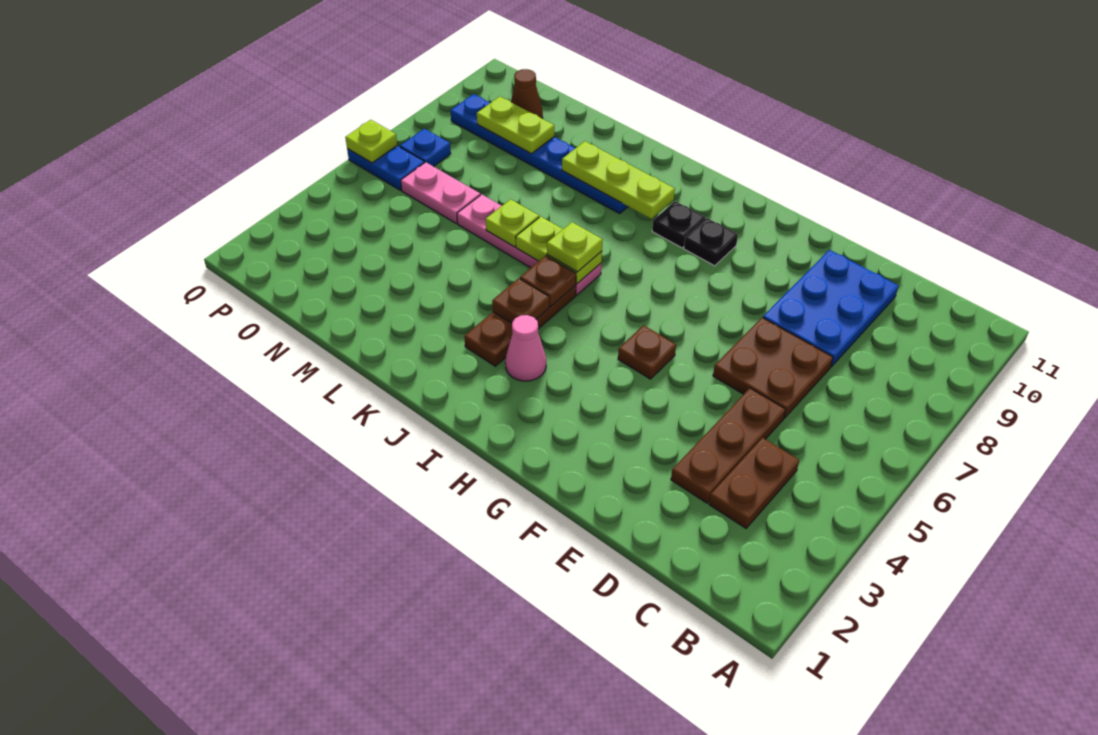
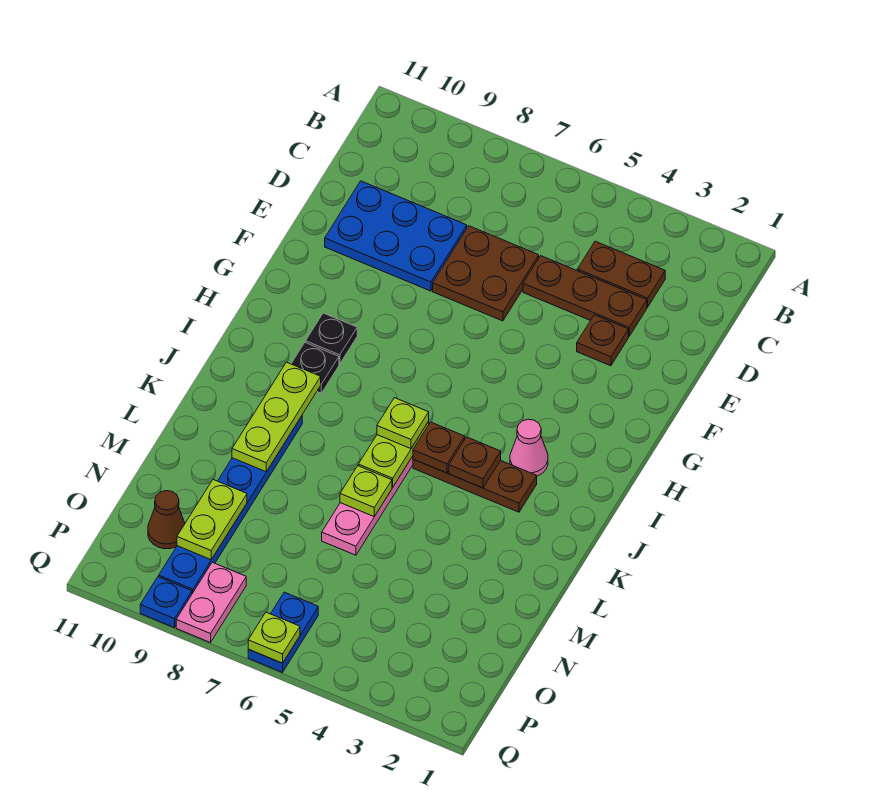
brown plate G5 level 1 -> brown plate E3 level 1
pink plate N6:O6 level 1 -> pink plate P8:Q8 level 1
blue plate P7 level 1 -> blue plate Q9 level 1

